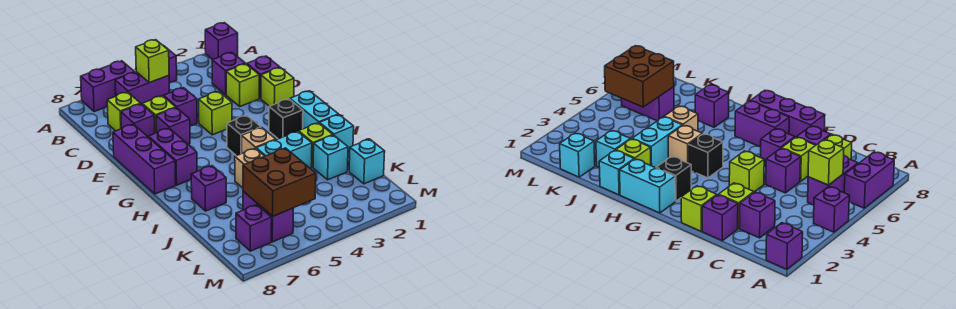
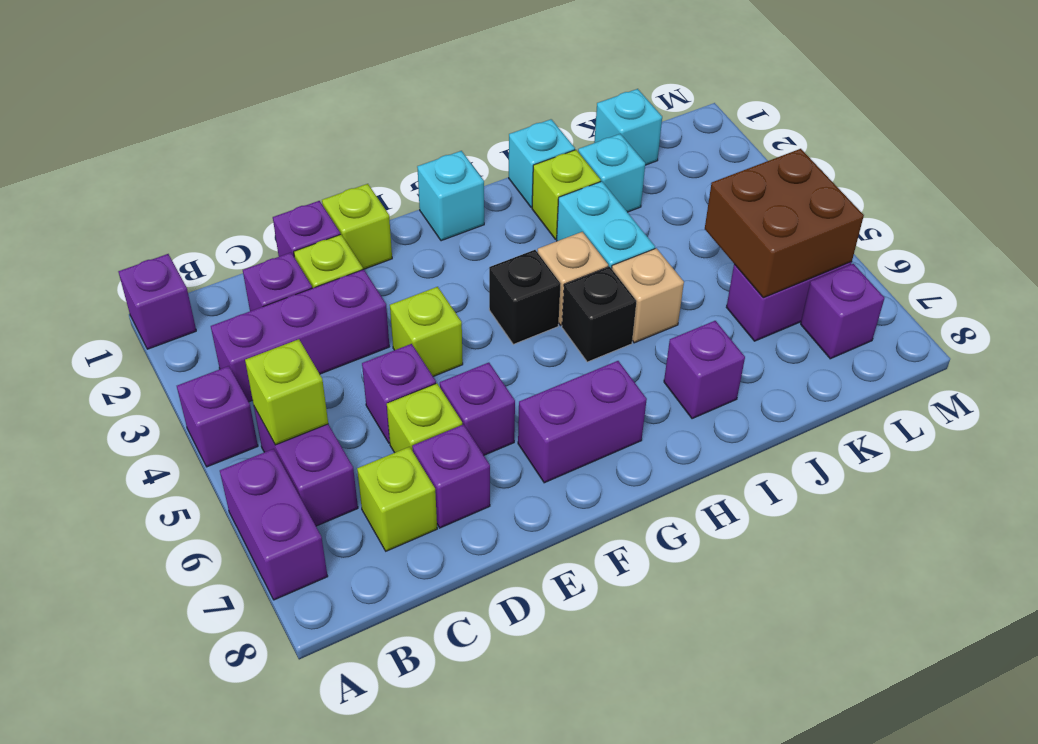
purple brick E8:G8 level 1 -> purple brick B3:D3 level 1
cyan brick G1:H1 level 1 -> cyan brick G1 level 1
black brick G2 level 1 -> black brick H5 level 1

